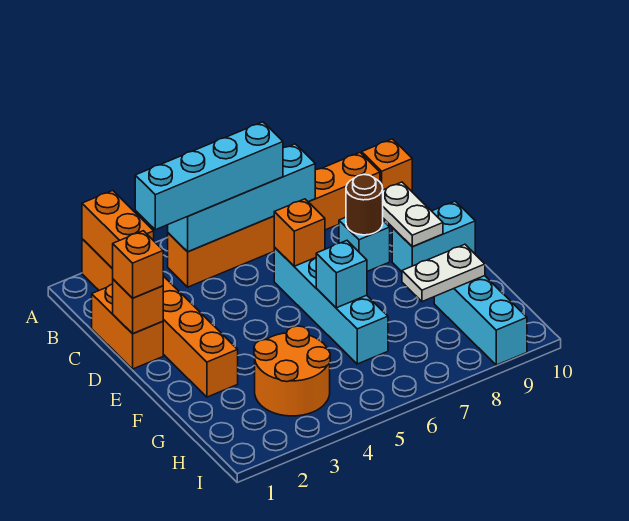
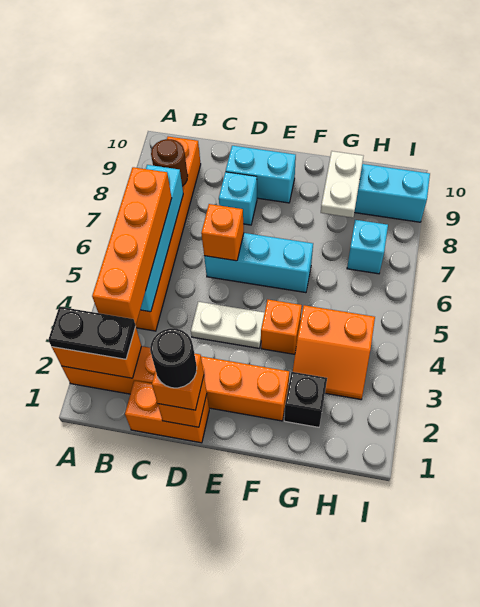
none -> black plate A2:B2 level 3
cyan brick B3:B6 level 3 -> orange brick B3:B6 level 3
orange brick B10 level 1 -> orange brick F4 level 1
none -> black round brick D1 level 4
cyan brick D6:G6 level 1 -> cyan brick D6:F6 level 1
brown round brick D8 level 2 -> brown round brick B8 level 2
white plate D9:E9 level 2 -> white plate D4:E4 level 1
cyan brick E9:E10 level 1 -> cyan brick D9:E9 level 1
cyan brick F6 level 2 -> cyan brick H7 level 1
none -> black brick G2 level 1
orange round brick G3:H4 level 1 -> orange slope G3:H4 level 1 top 4

